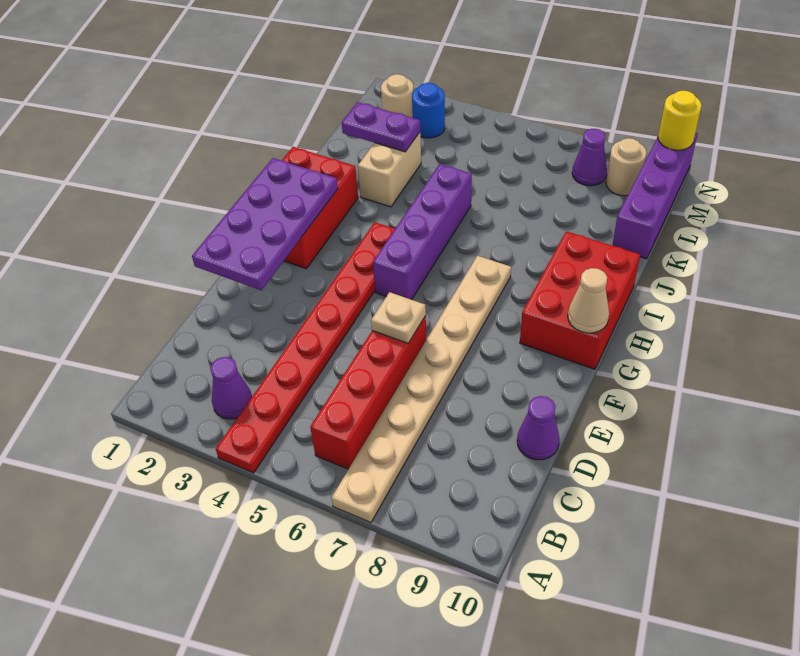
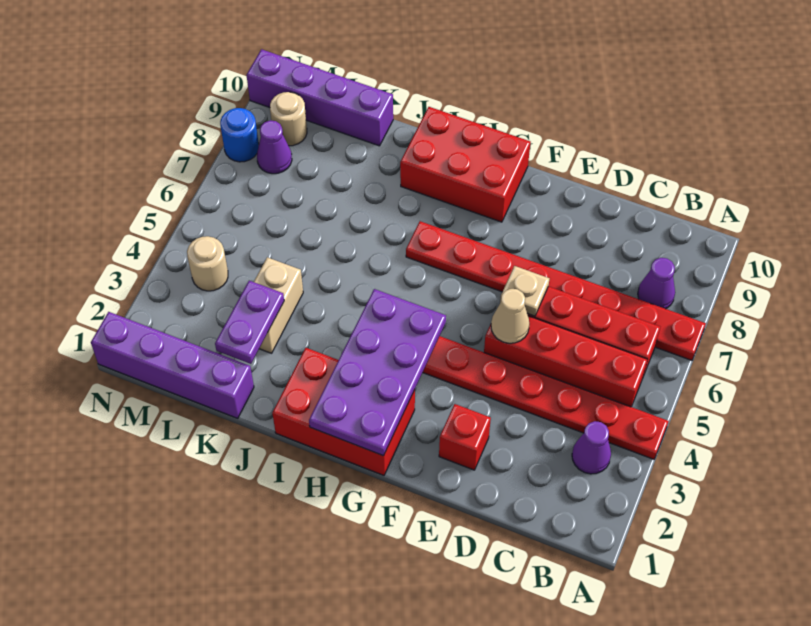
tan plate A7:H7 level 1 -> red plate A7:H7 level 1
none -> red brick B5:E5 level 1
purple cone D10 level 1 -> purple cone B8 level 1
purple plate E1:H2 level 2 -> purple plate G1:H4 level 2
none -> red brick E2 level 1
purple brick G5:J5 level 1 -> purple brick K1:N1 level 1
tan cone G10 level 2 -> tan cone E5 level 2
tan brick J3:K3 level 1 -> tan brick K3:K4 level 1
tan round brick M2 level 1 -> tan round brick M4 level 1
blue round brick M3 level 1 -> blue round brick N8 level 1
yellow round brick N10 level 2 -> none

